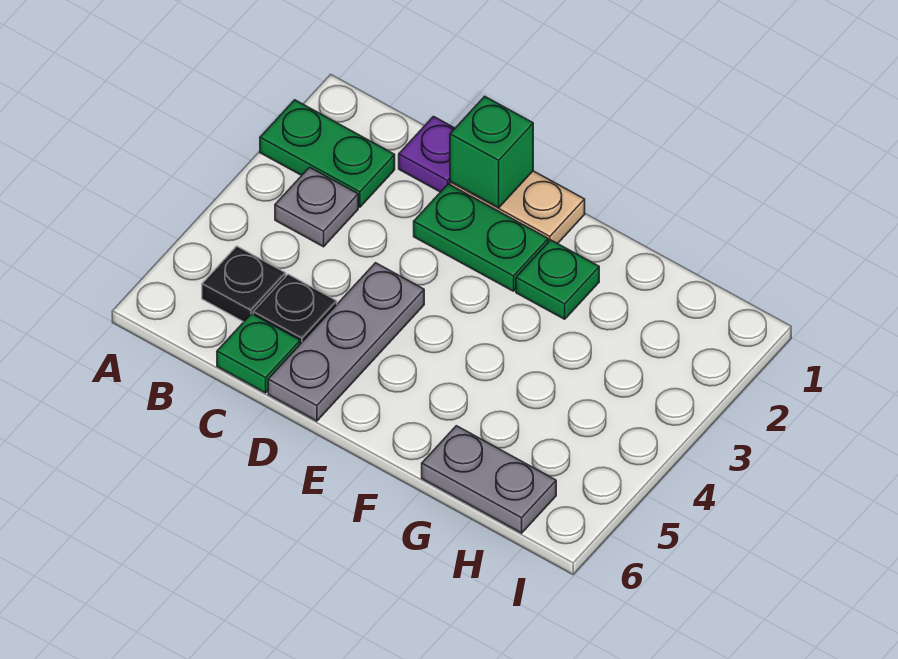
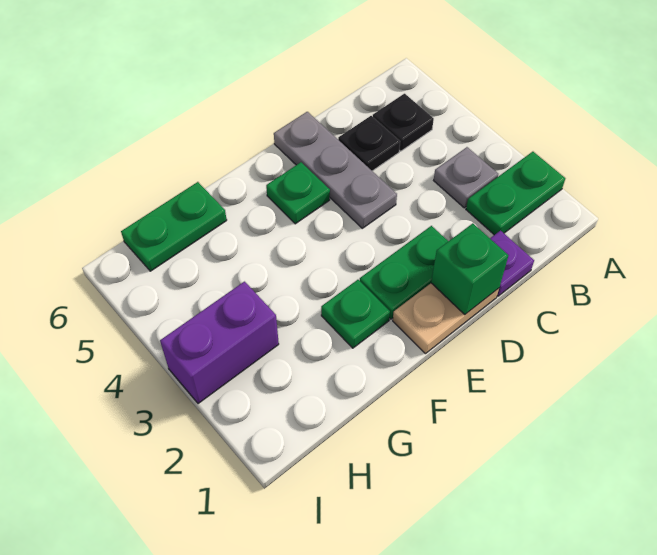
green plate C6 level 1 -> green plate E5 level 1
grey plate G6:H6 level 1 -> green plate G6:H6 level 1
none -> purple brick H3:I3 level 1

